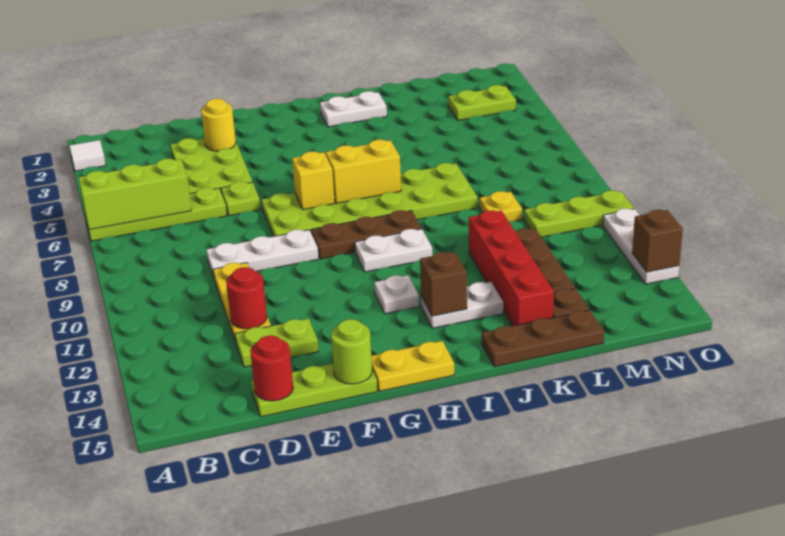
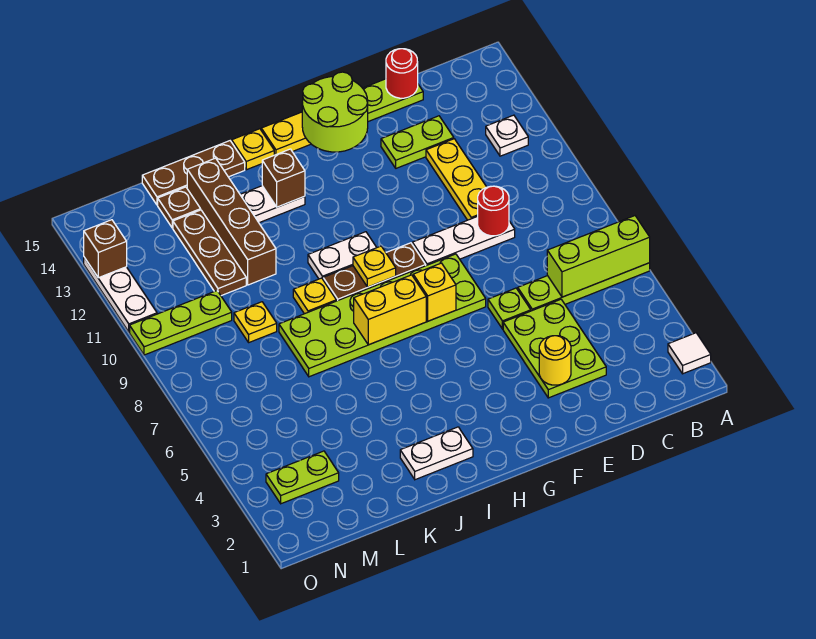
red round brick D12 level 2 -> red round brick D9 level 2
lime round brick F15 level 2 -> lime round brick F14:G15 level 2
none -> yellow plate H9 level 2
white plate H12 level 1 -> white plate B12 level 1
none -> yellow plate I15 level 1
none -> yellow plate J9 level 1
red brick K11:K14 level 1 -> brown brick K11:K14 level 1

